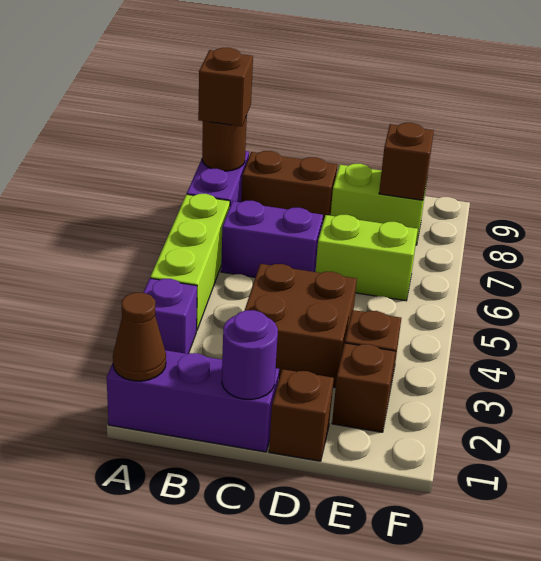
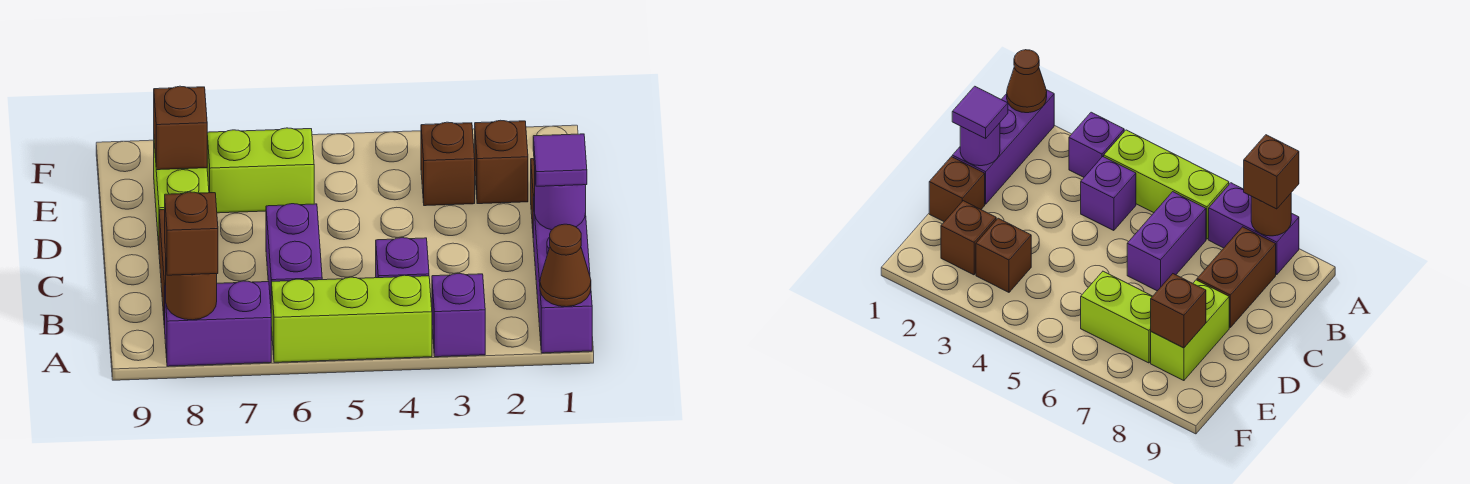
none -> purple brick B4 level 1
none -> purple tile C1 level 3
brown brick C3:D4 level 1 -> none
lime brick D6:E6 level 1 -> lime brick E6:E7 level 1

